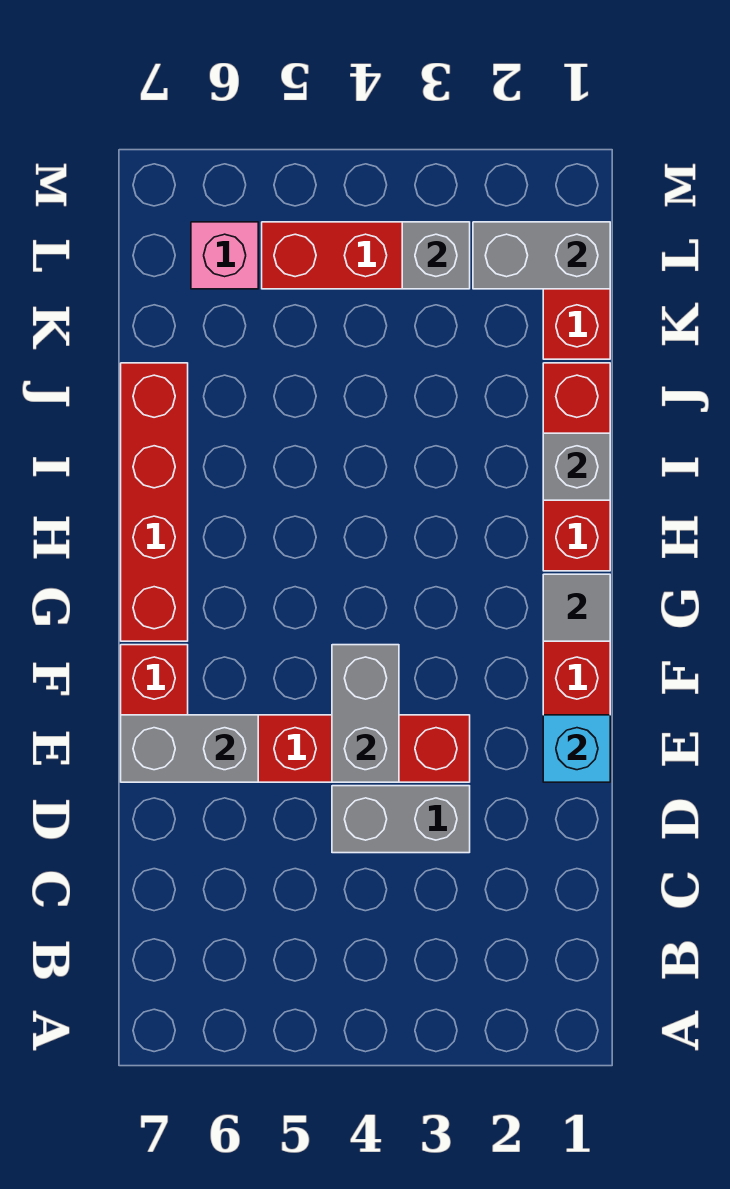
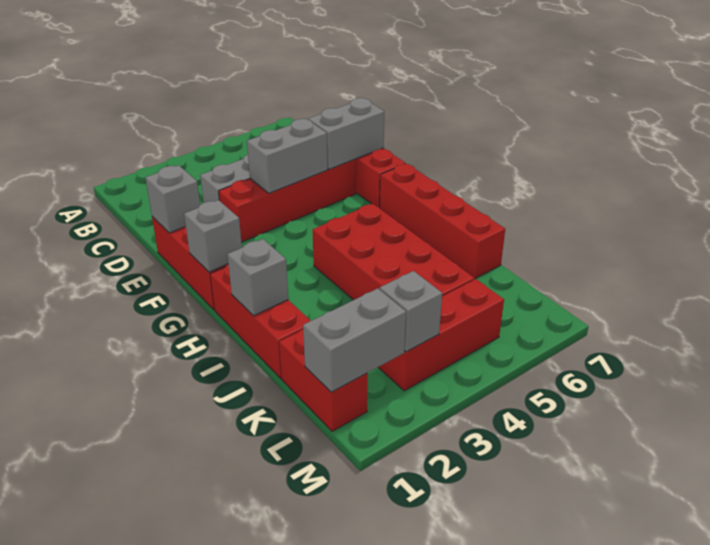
cyan brick E1 level 2 -> grey brick E1 level 2
grey brick E4:F4 level 2 -> grey brick E4:E5 level 2
grey tile G1 level 2 -> grey brick G1 level 2
none -> red brick H4:K5 level 1
pink brick L6 level 1 -> none

